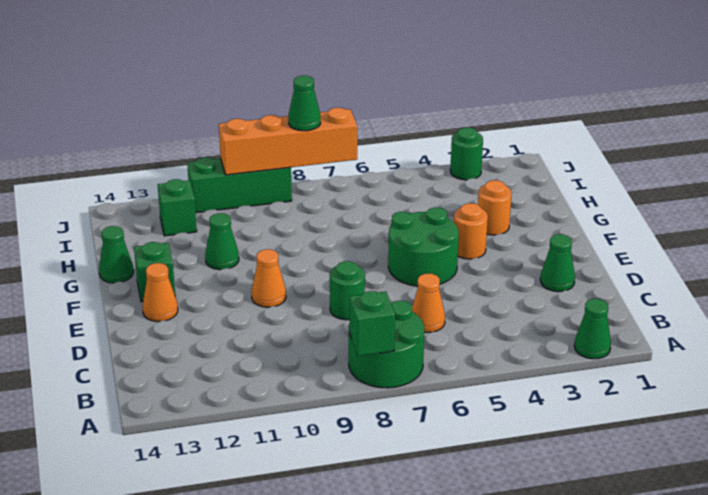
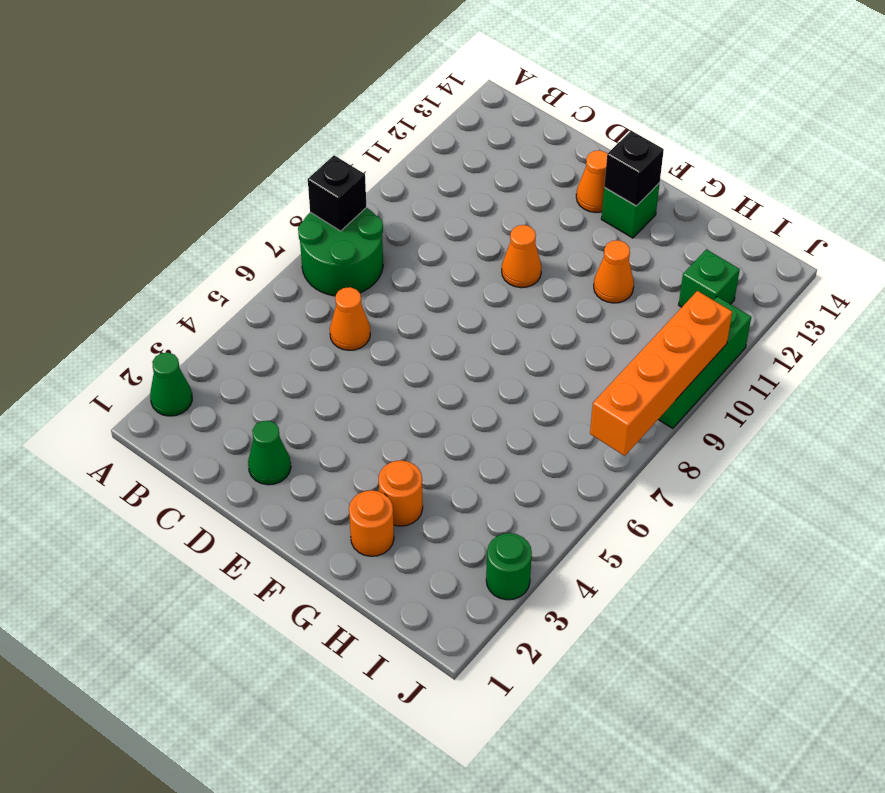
green brick A8 level 2 -> black brick A8 level 2
green round brick D8 level 1 -> none
green round brick E5:F6 level 1 -> none
orange round brick F4 level 1 -> orange round brick G2 level 1
none -> black brick F13 level 2
green cone G11 level 1 -> orange cone G11 level 1
green cone G14 level 1 -> none
green cone J8 level 3 -> none

